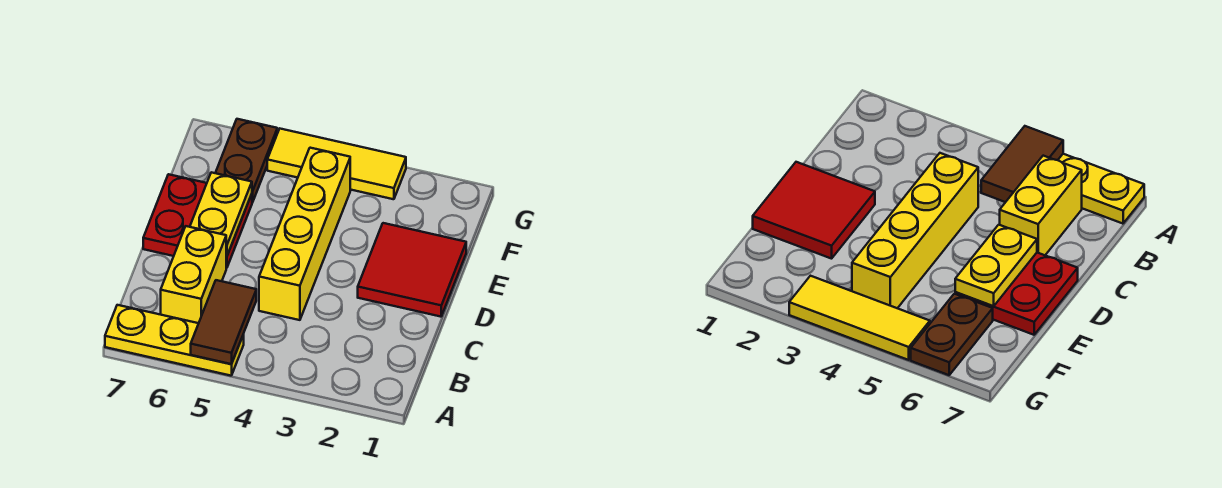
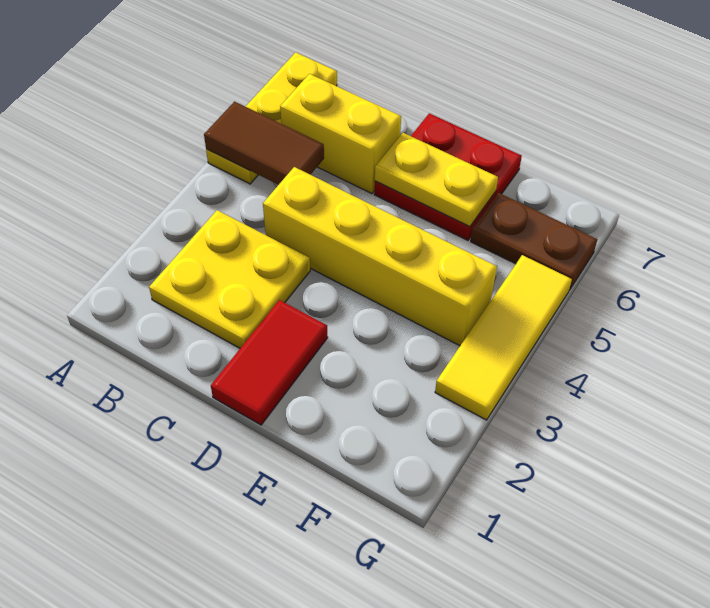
none -> yellow plate B2:C3 level 1
red tile D1:E2 level 1 -> red tile D1:D2 level 1

